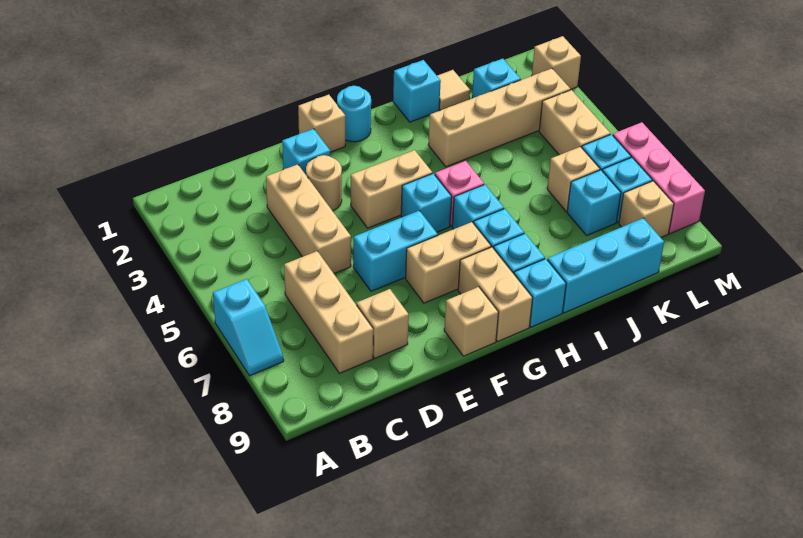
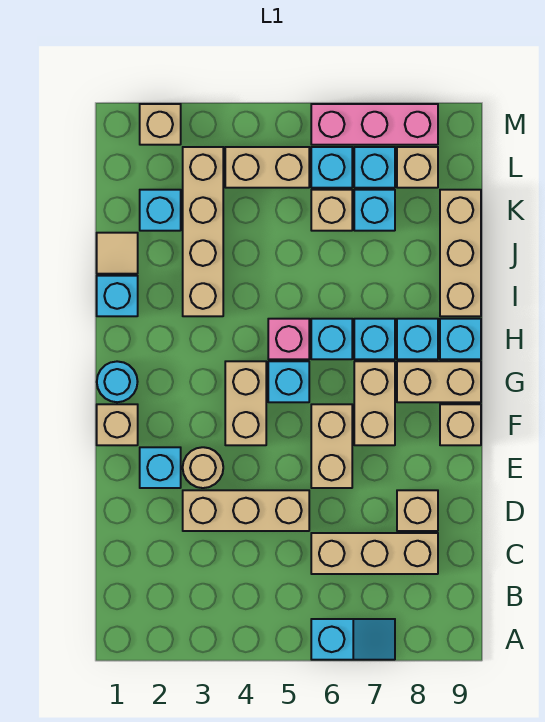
cyan brick E6:F6 level 1 -> tan brick E6:F6 level 1
cyan brick I9:K9 level 1 -> tan brick I9:K9 level 1

